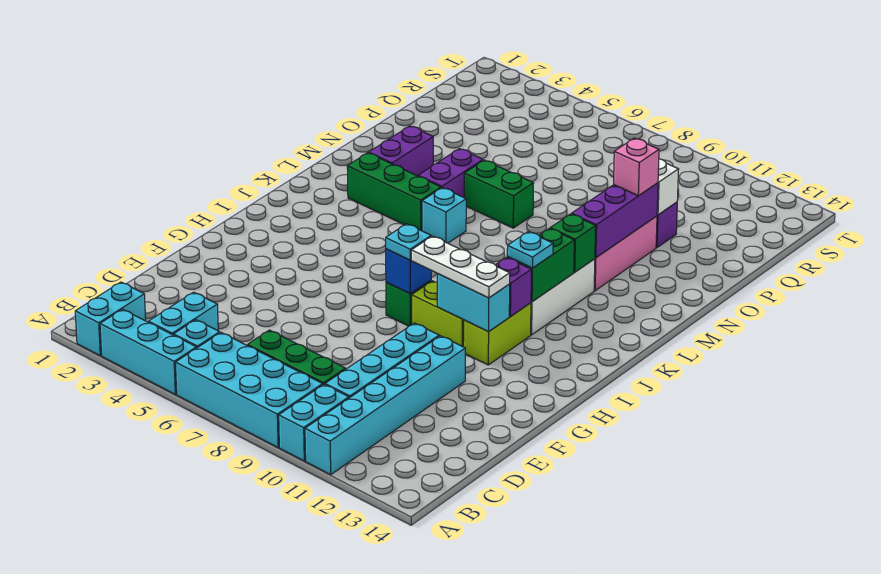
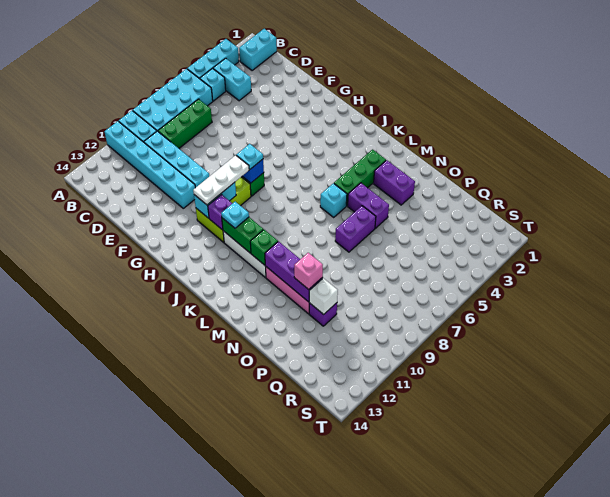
cyan brick A2:B2 level 1 -> cyan brick B1:B2 level 1
green brick N6:N7 level 1 -> purple brick N6:N7 level 1

